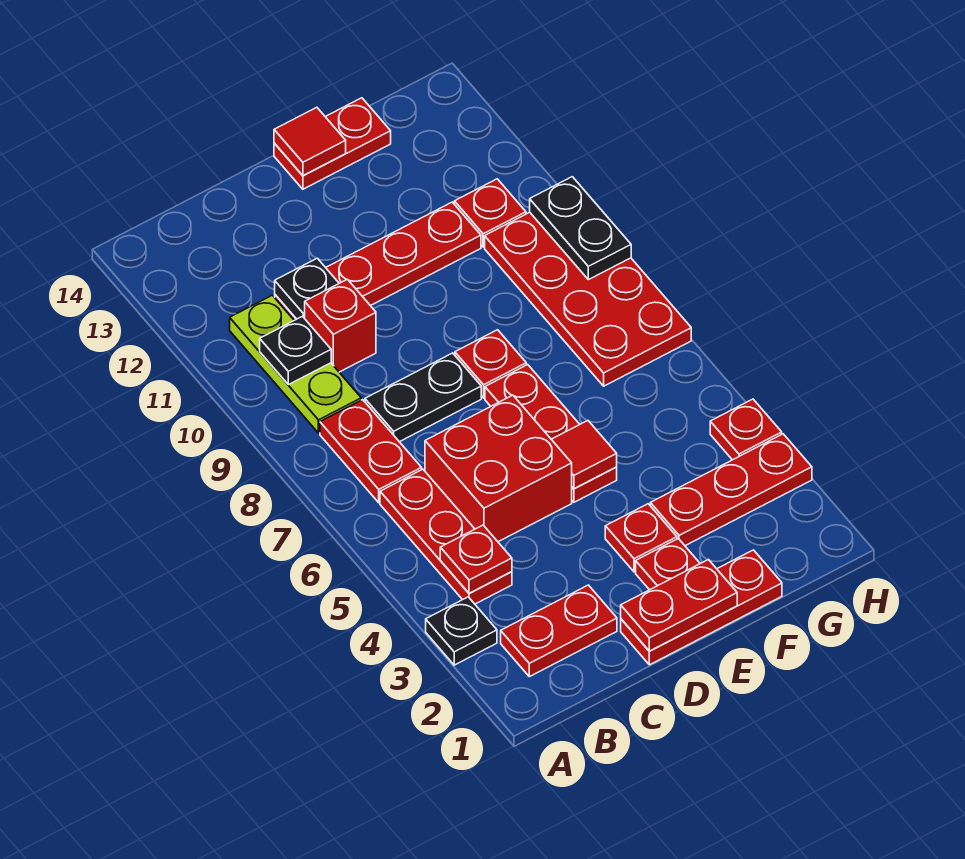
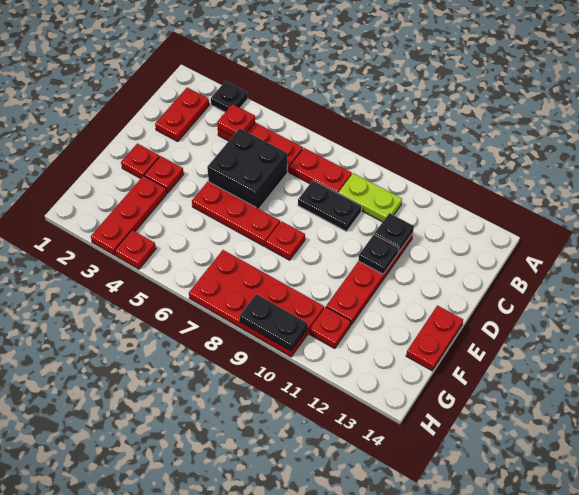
lime plate B9:B11 level 1 -> lime plate B9:B10 level 1
black plate B10 level 2 -> black plate D11 level 2
red brick C5:D6 level 1 -> black brick C5:D6 level 1
black plate C8:D8 level 1 -> black plate C8:C9 level 1
red brick C10 level 1 -> none
red plate D1:F1 level 1 -> none
red plate D1:E1 level 2 -> none
red tile E5 level 2 -> none
red tile E14 level 2 -> none

